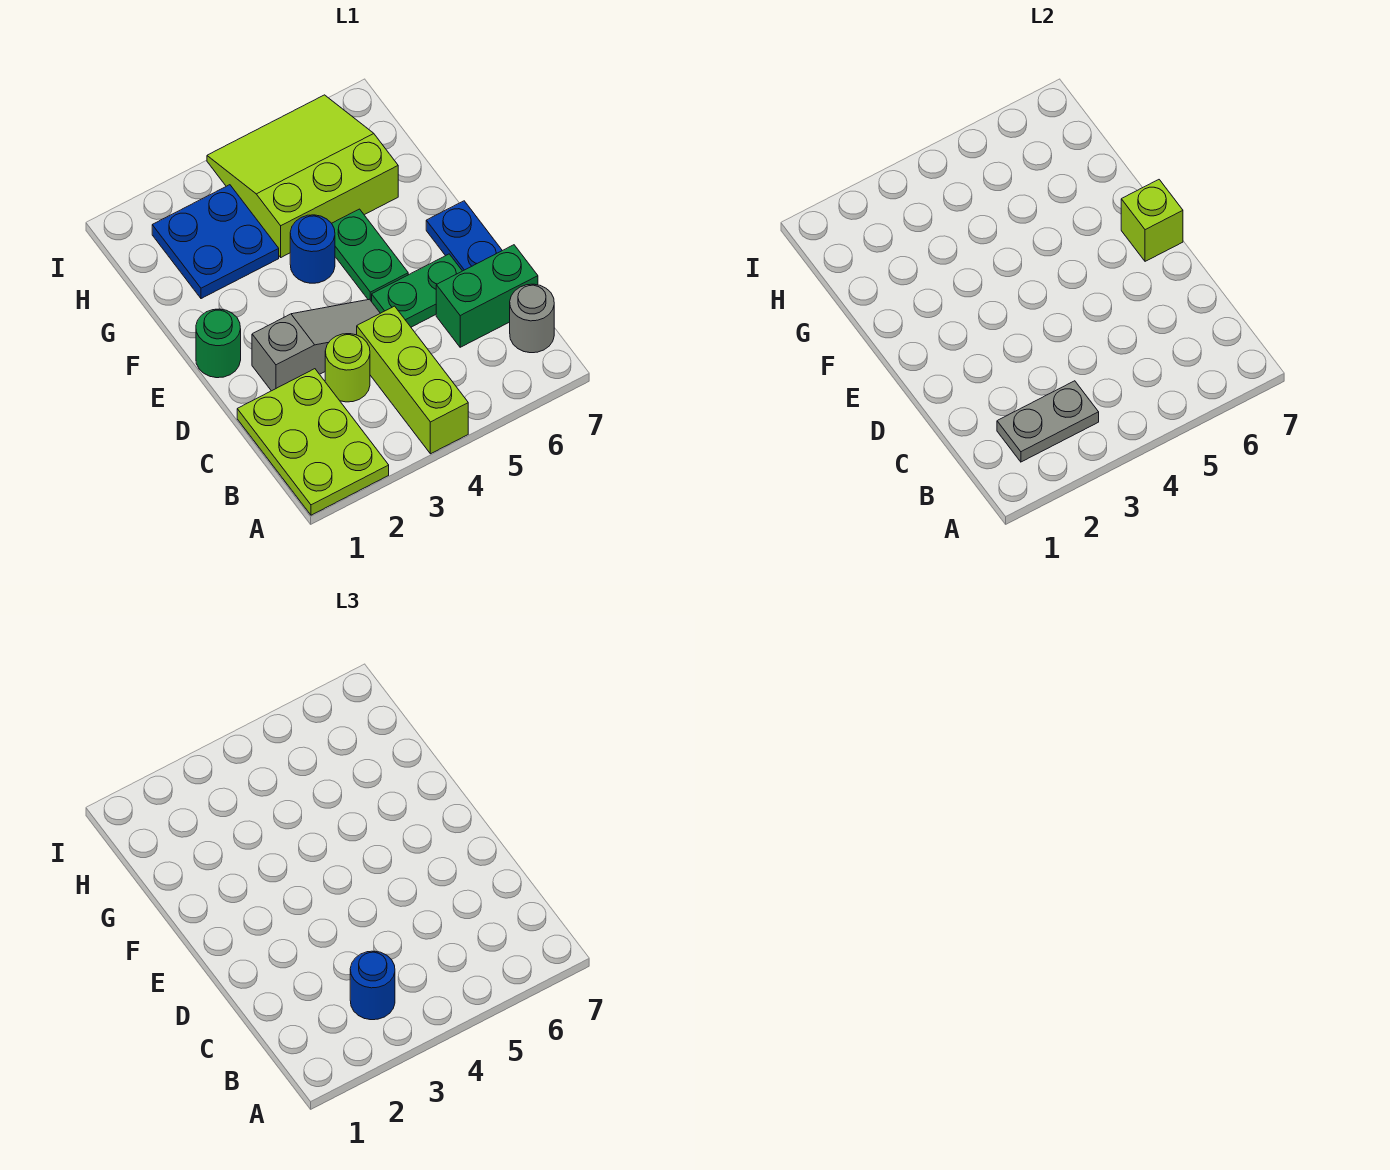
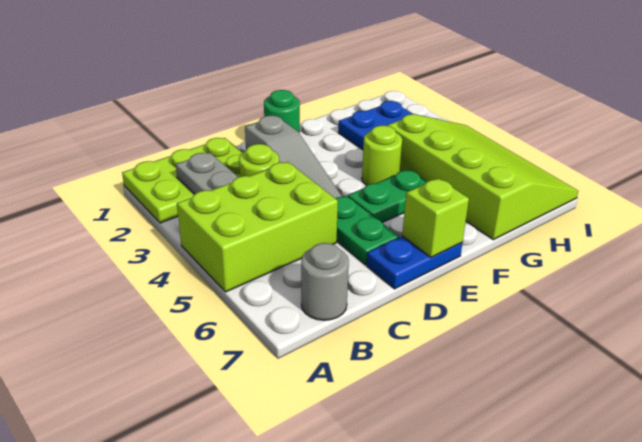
lime brick A4:C4 level 1 -> lime brick A4:C5 level 1
blue round brick B3 level 3 -> none
green brick C6:C7 level 1 -> none
blue round brick F4 level 1 -> lime round brick F4 level 1
lime slope G4:I6 level 1 top G -> lime slope G4:I7 level 1 top G

